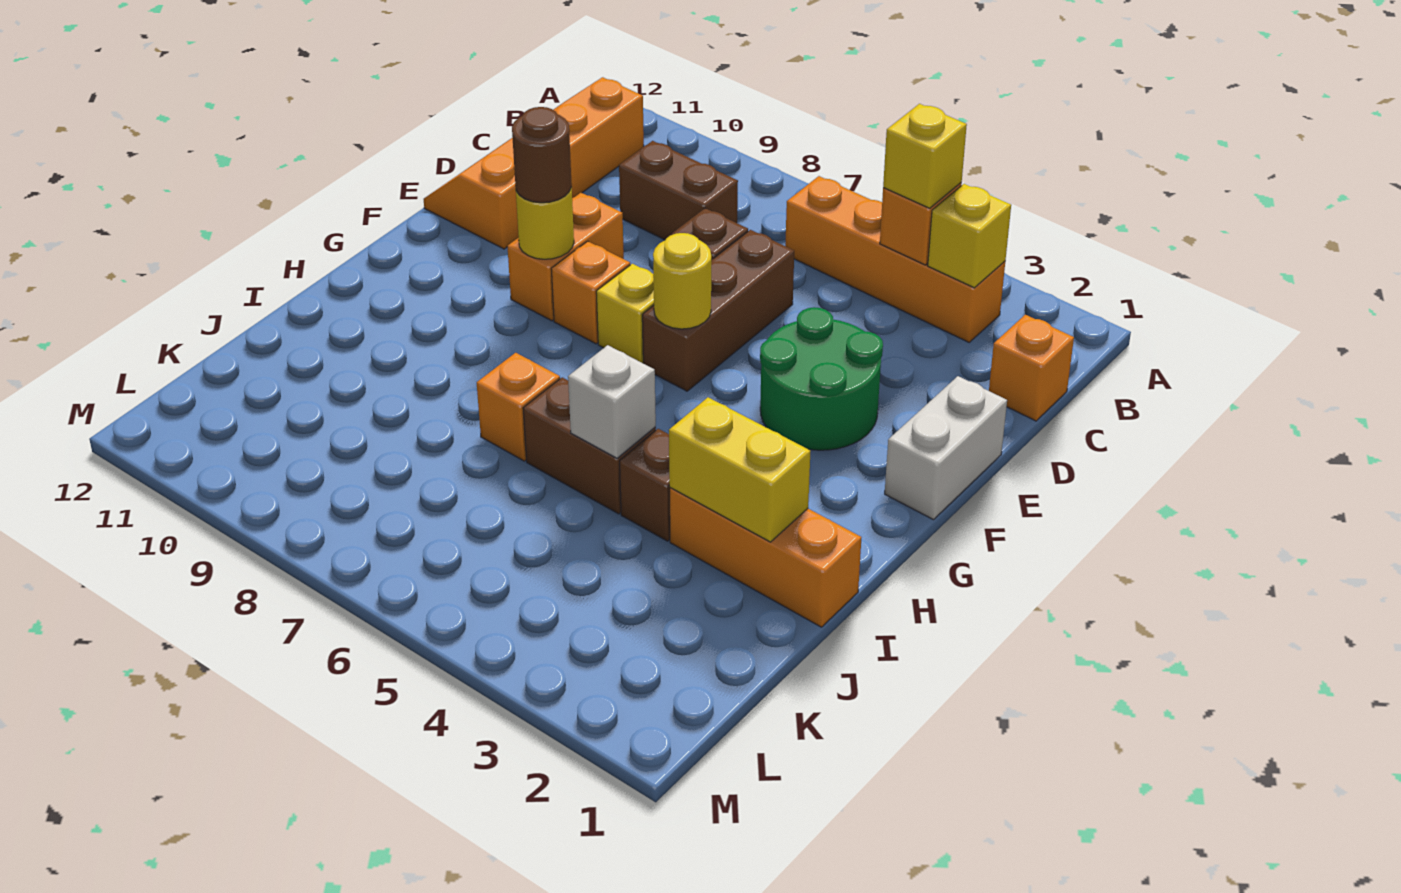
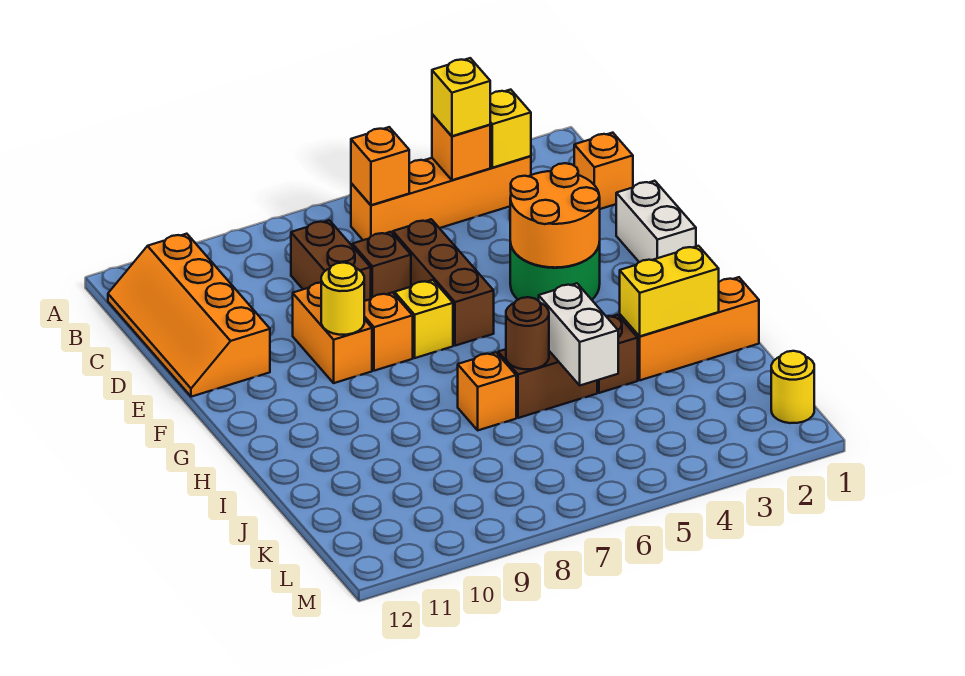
none -> orange brick B6 level 2
brown brick C8:C9 level 1 -> brown brick C8:D8 level 1
none -> orange round brick E3:F4 level 2
yellow round brick F6 level 2 -> yellow round brick L1 level 1
brown round brick F9 level 3 -> brown round brick I6 level 2
white brick I5 level 2 -> white brick I5:J5 level 2

